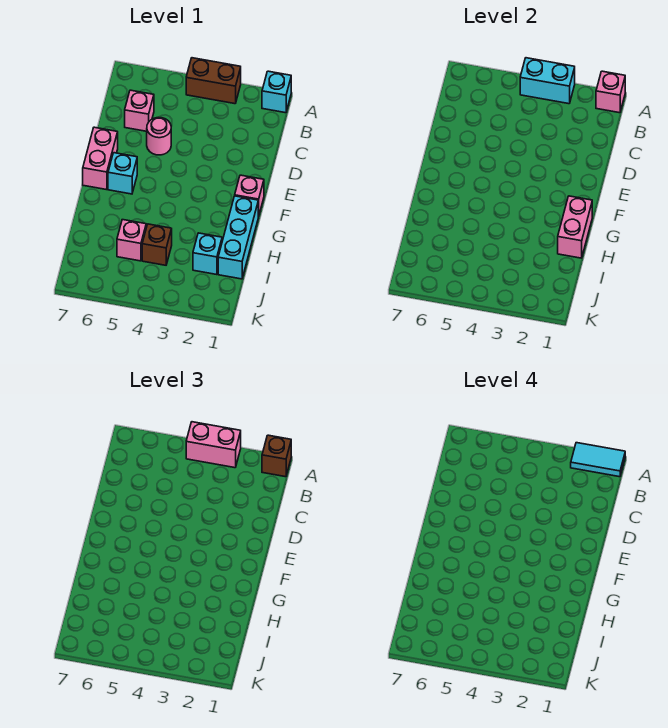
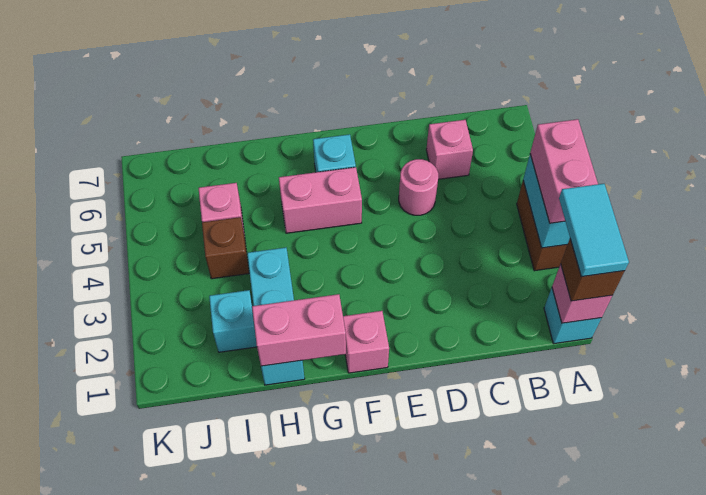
pink brick E7:F7 level 1 -> pink brick F5:G5 level 1
cyan brick G1:I1 level 1 -> cyan brick H1:H3 level 1

